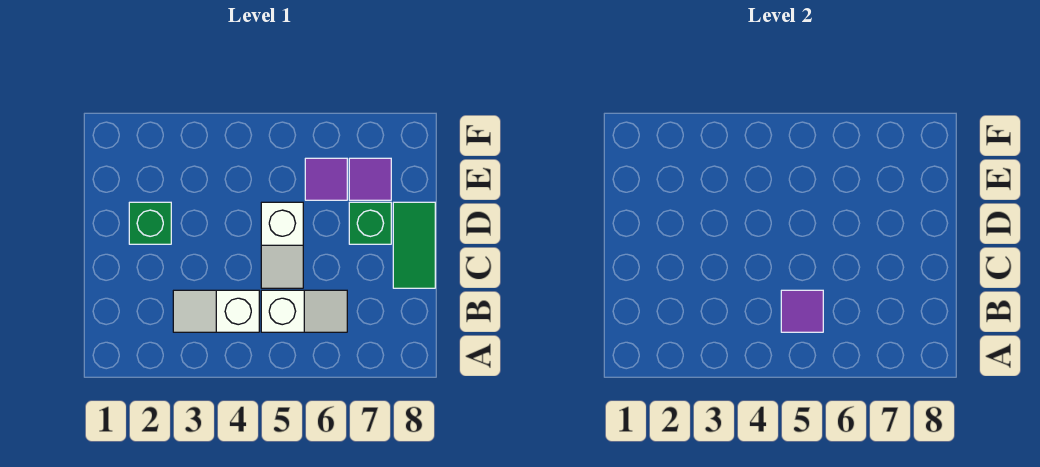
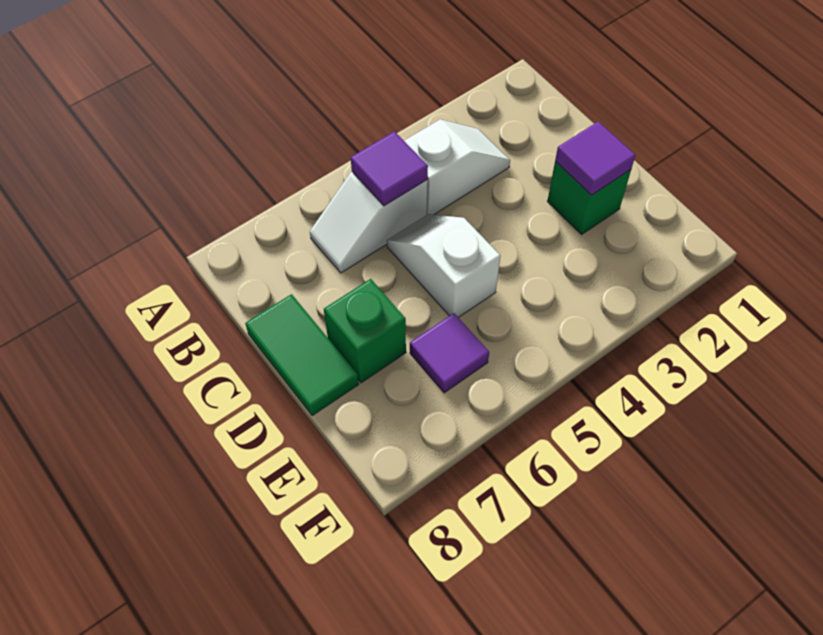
purple tile E7 level 1 -> purple tile D2 level 2

